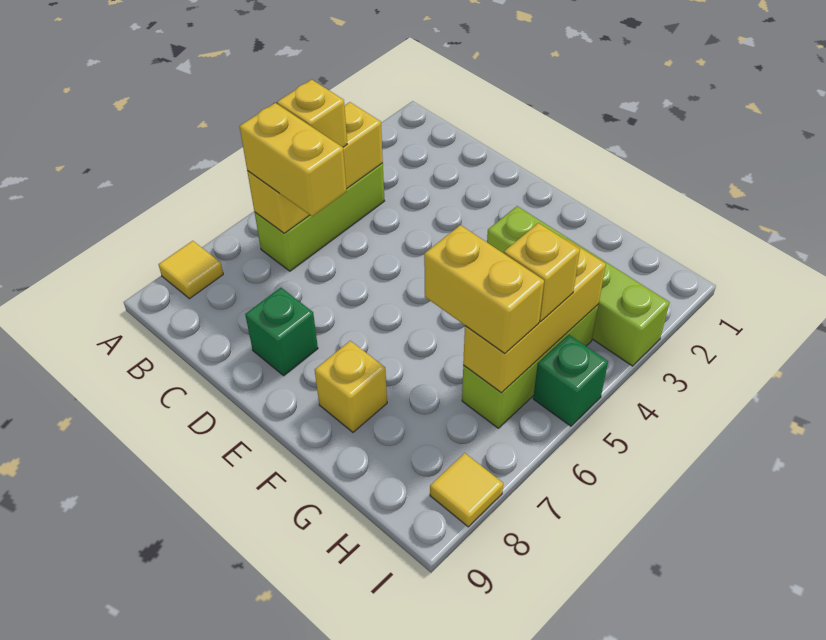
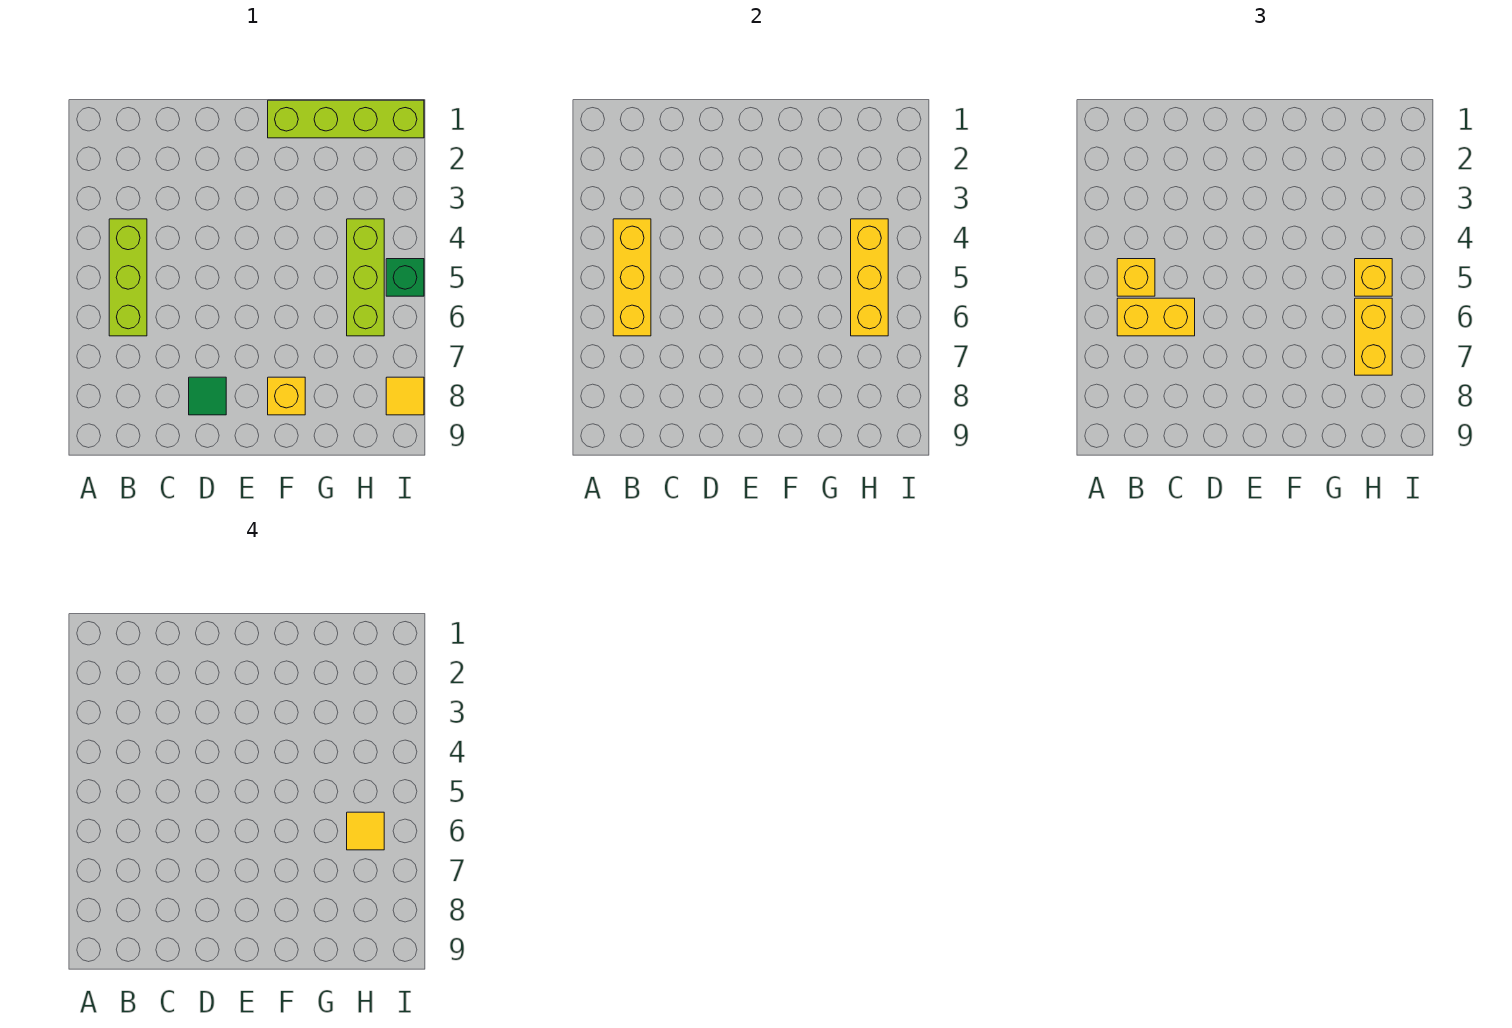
yellow tile A8 level 1 -> yellow tile H6 level 4
green brick D8 level 1 -> green tile D8 level 1
lime brick F3:I3 level 1 -> lime brick F1:I1 level 1
yellow brick G6:H6 level 3 -> yellow brick H6:H7 level 3

